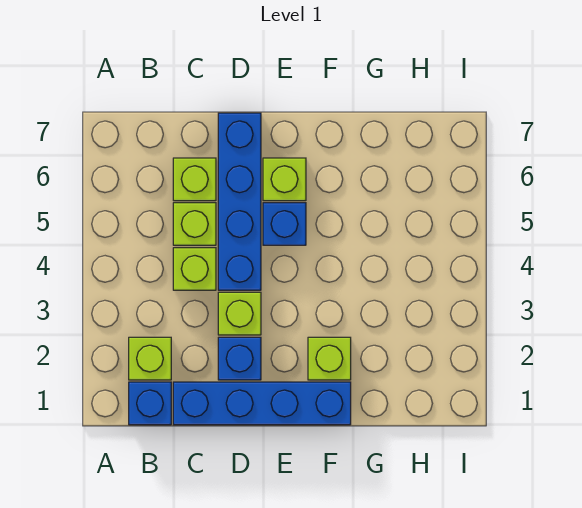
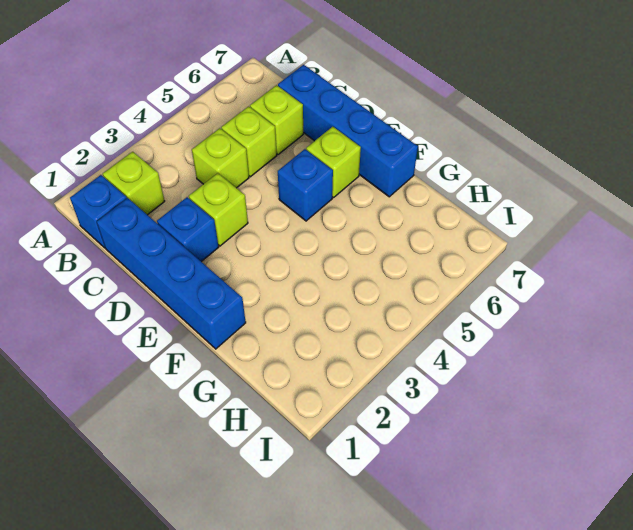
blue brick D4:D7 level 1 -> blue brick C7:F7 level 1
lime brick F2 level 1 -> none

